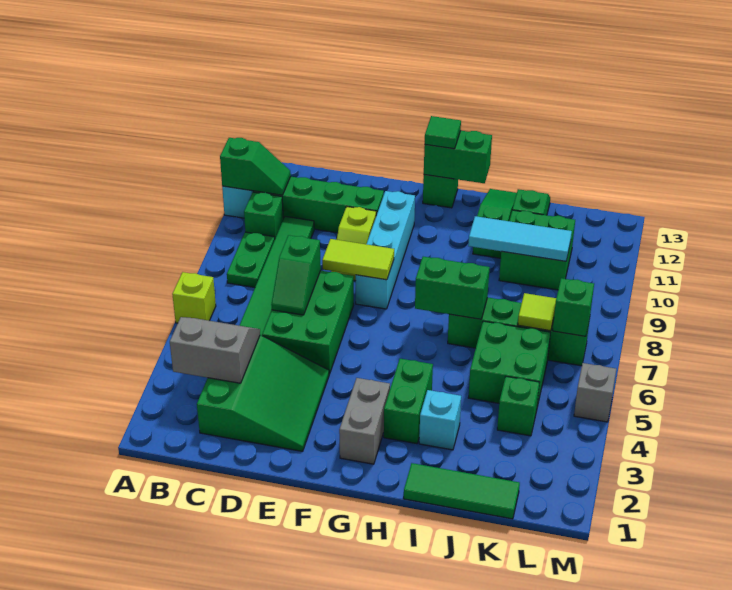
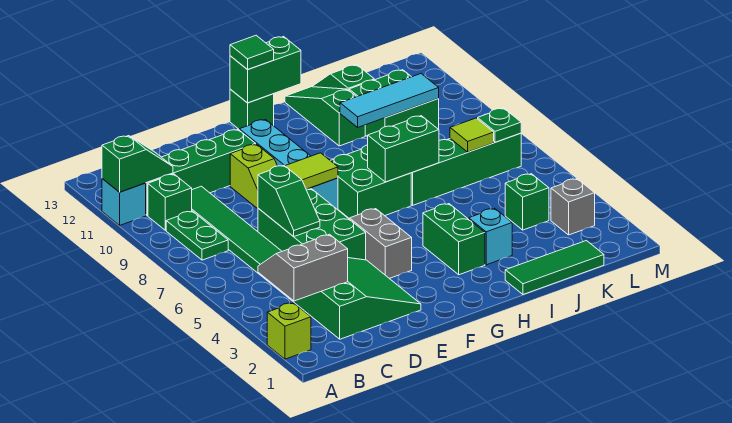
lime brick A6 level 1 -> lime brick A2 level 1
grey brick G2:G3 level 1 -> grey brick F4:F5 level 1
green brick J5:K6 level 1 -> green brick G7:H8 level 1
green brick L7 level 2 -> green plate L7 level 2
grey brick M5 level 1 -> grey brick L3 level 1

